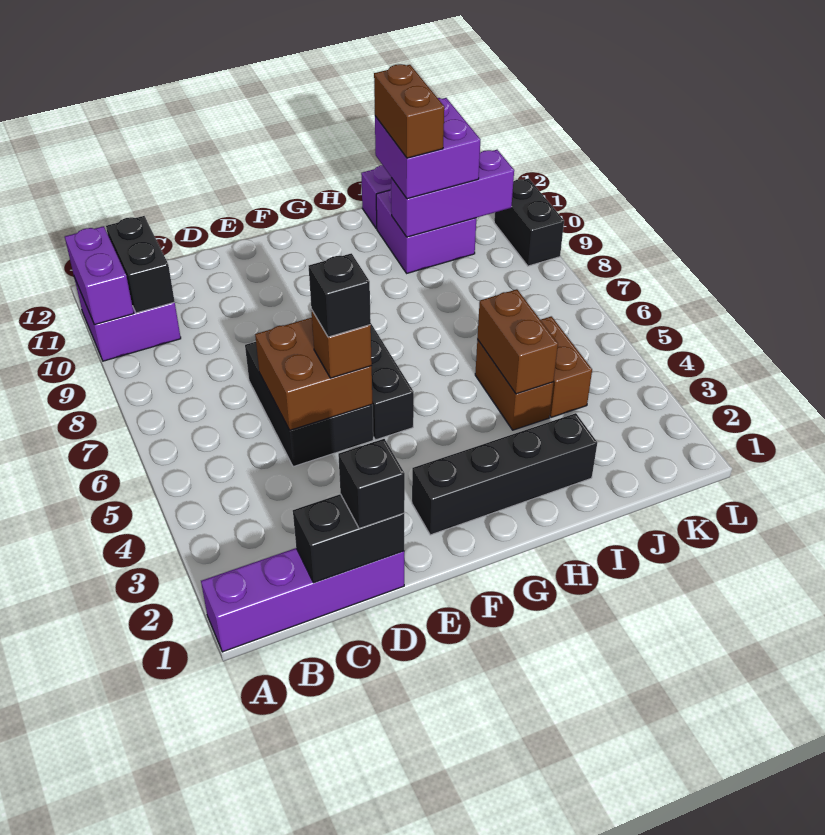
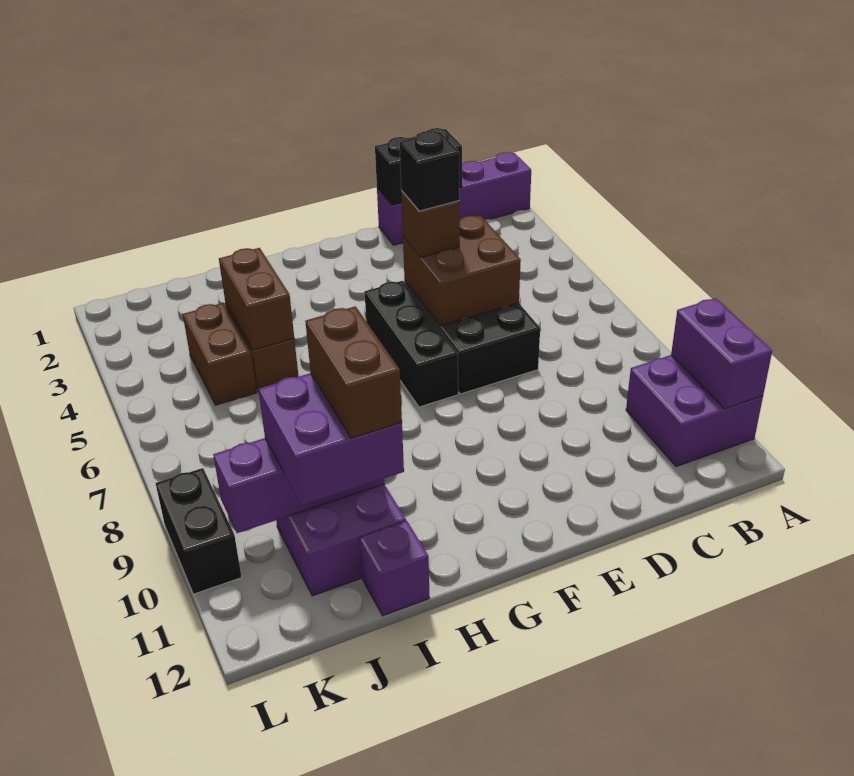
black brick B10:B11 level 2 -> none
black brick D1 level 3 -> none
black brick F2:I2 level 1 -> none

